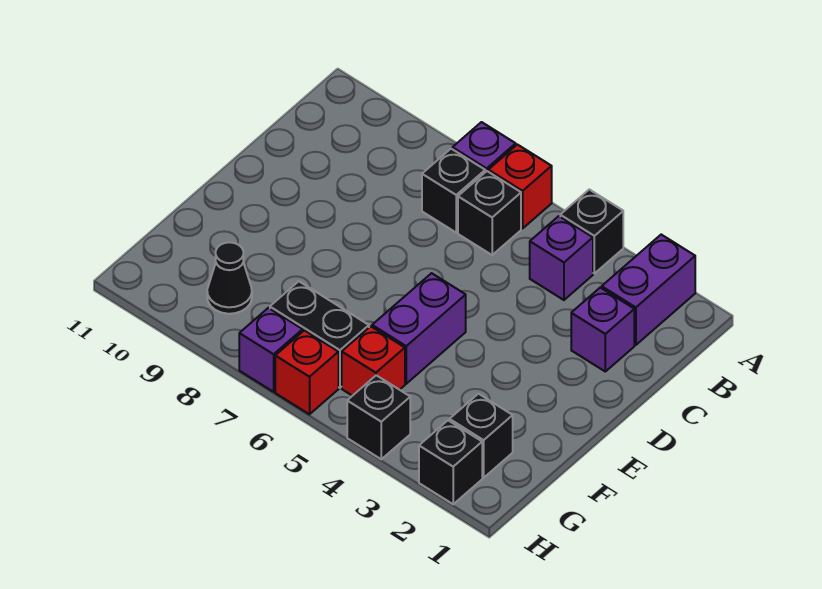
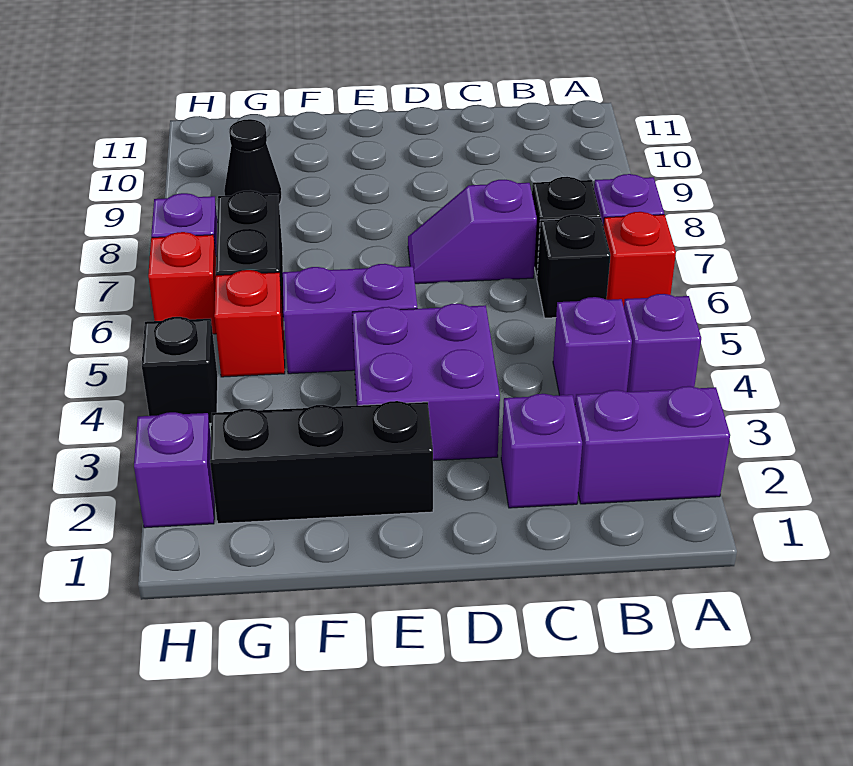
black brick A4 level 1 -> purple brick A4 level 1
none -> purple slope C7:D7 level 1 top C
none -> purple brick D3:E4 level 1
black brick G2 level 1 -> black brick E2:G2 level 1
black brick H2 level 1 -> purple brick H2 level 1

